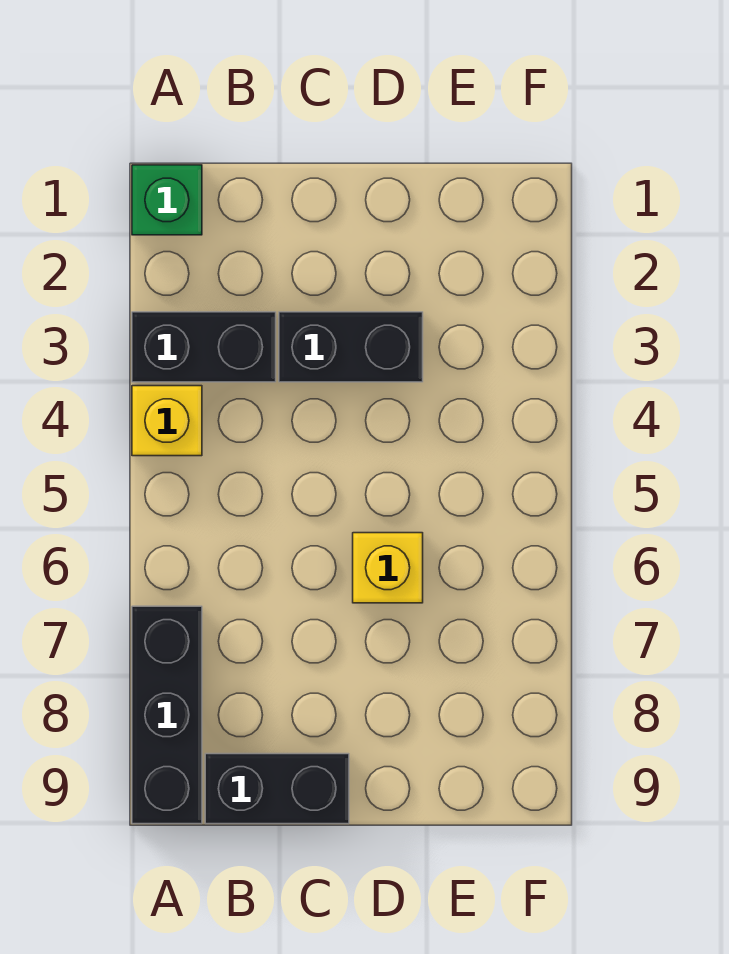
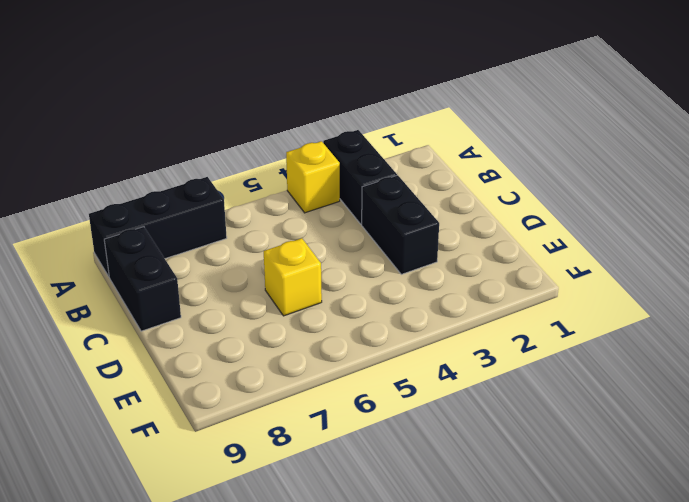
green brick A1 level 1 -> none

